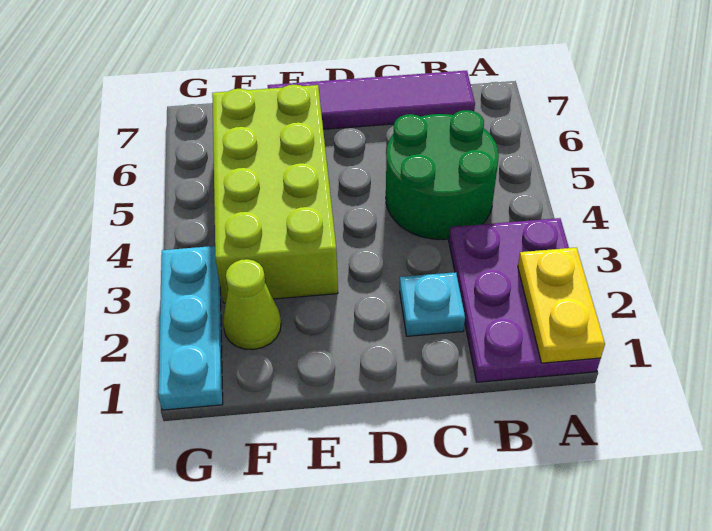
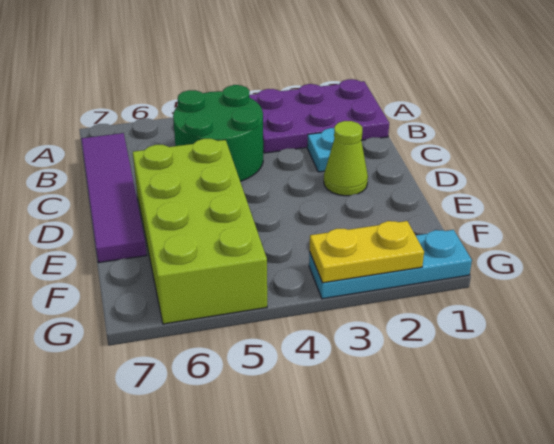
yellow plate A1:A2 level 2 -> yellow plate G2:G3 level 2
lime brick E3:F6 level 1 -> lime brick D5:G6 level 1
lime cone F2 level 1 -> lime cone D2 level 1

